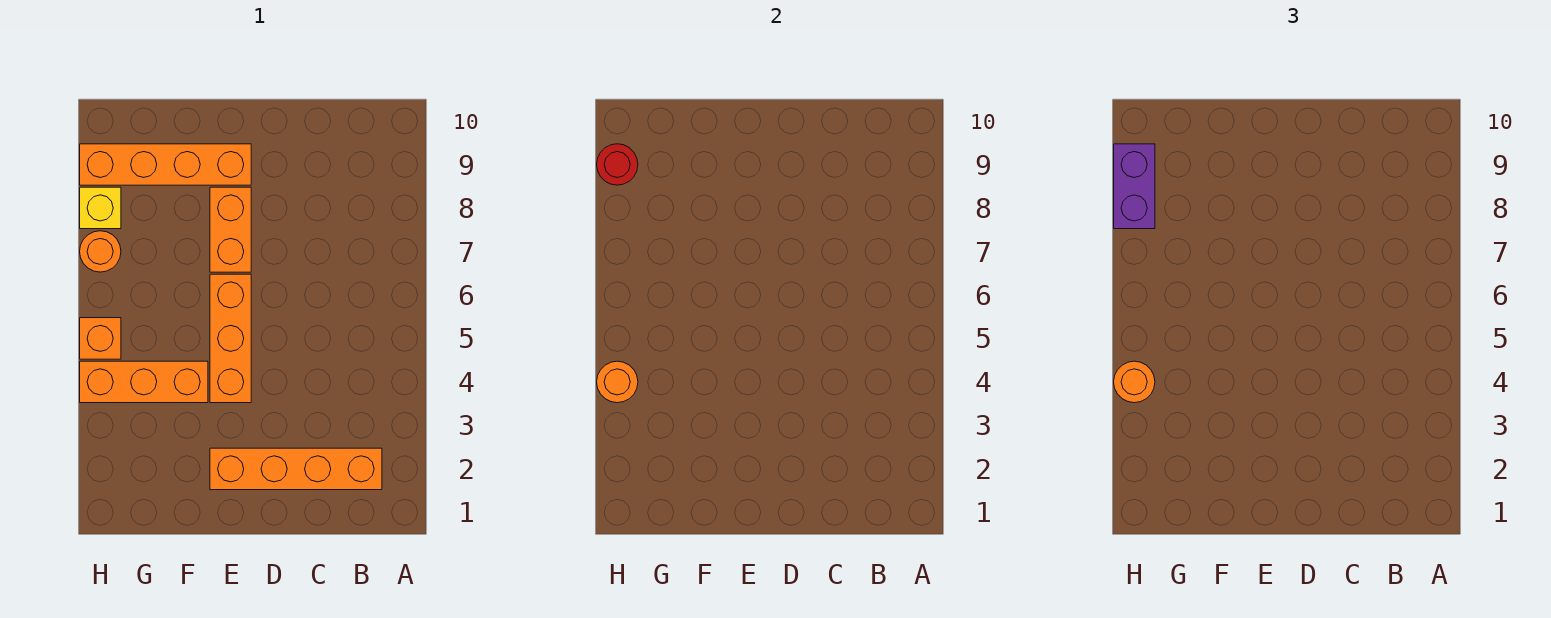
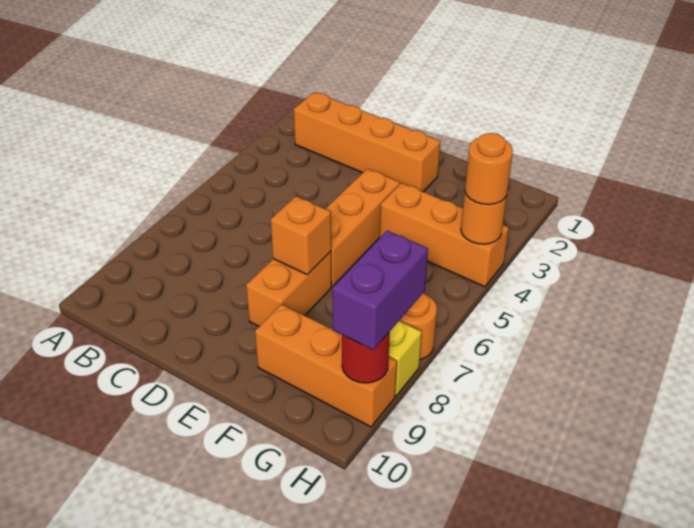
orange brick E9:H9 level 1 -> orange brick F9:H9 level 1
orange brick H5 level 1 -> orange brick E7 level 2

